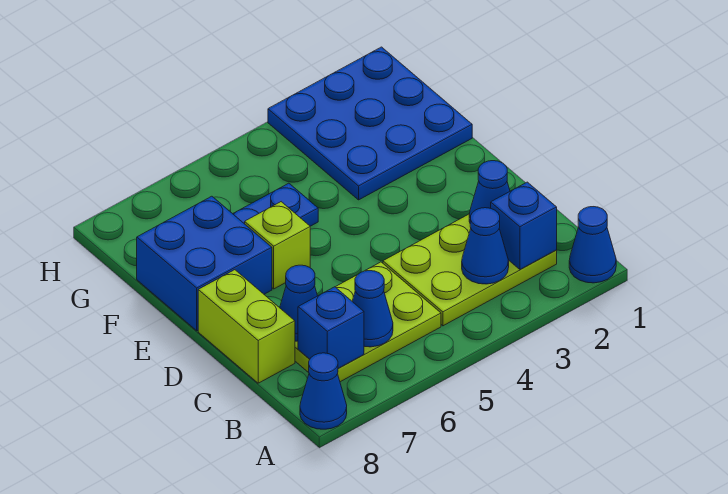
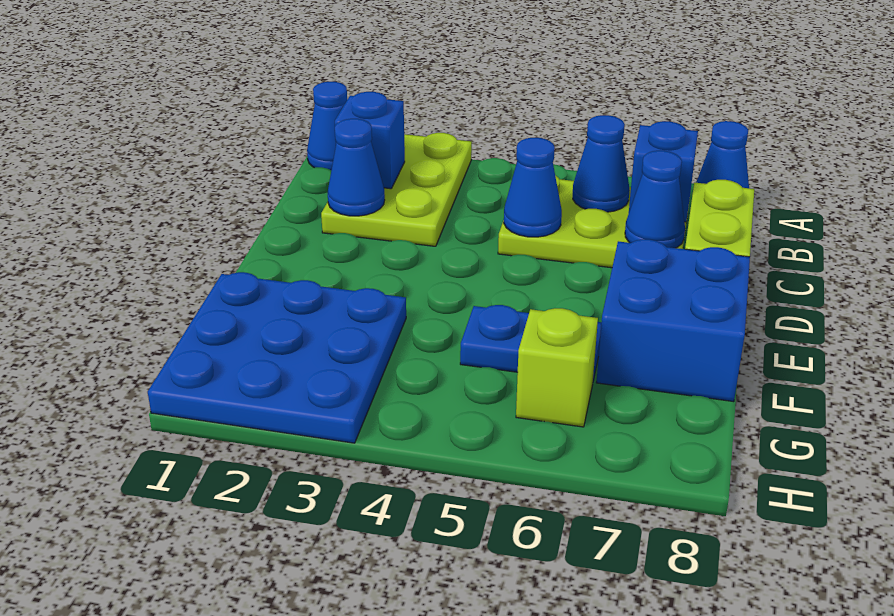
lime plate B2:C4 level 1 -> lime plate A2:C3 level 1
blue cone B3 level 2 -> blue cone C5 level 2
lime brick E6 level 1 -> lime brick G6 level 1

